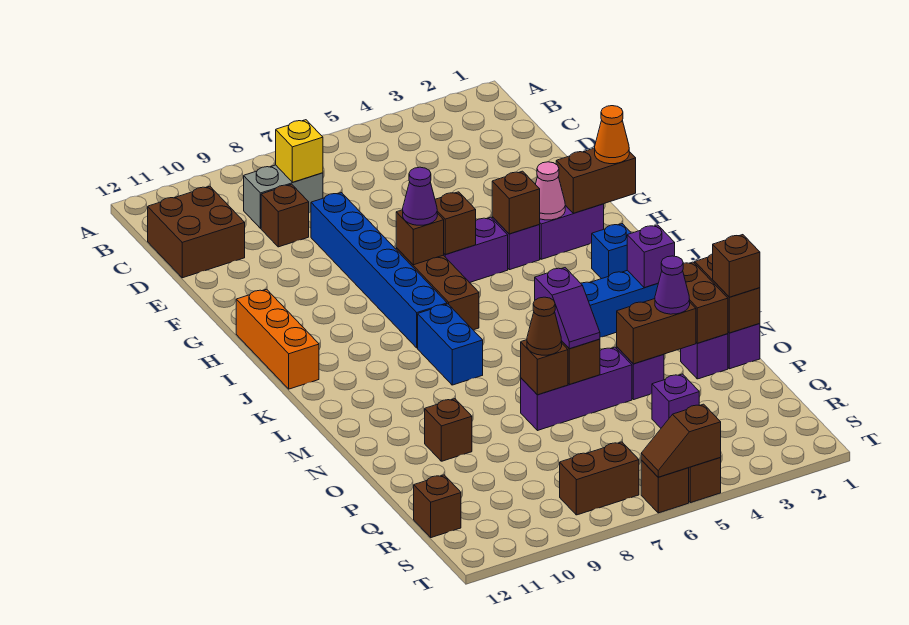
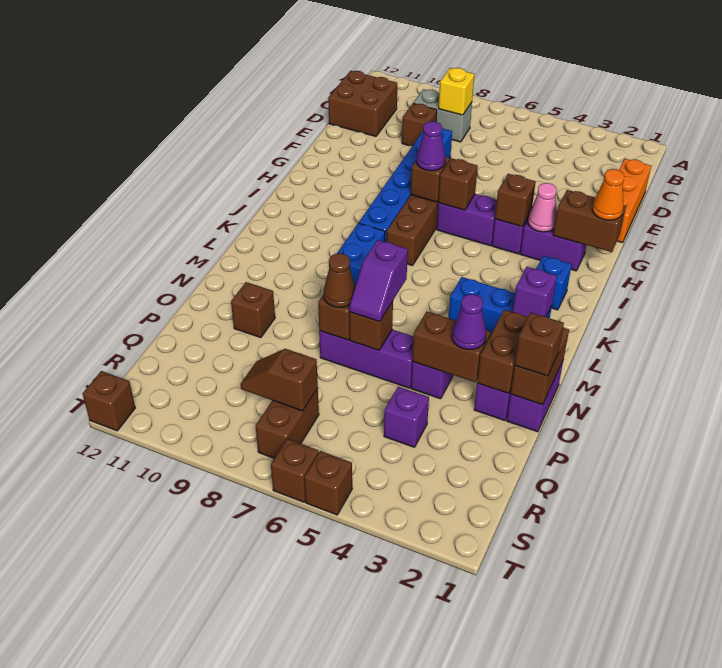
orange brick H12:J12 level 1 -> orange brick D1:F1 level 1
brown brick R12 level 1 -> brown brick T12 level 1
brown brick S7:S8 level 1 -> brown brick R7:S7 level 1
brown slope T5:T6 level 2 top 5 -> brown slope R7:R8 level 2 top 7

